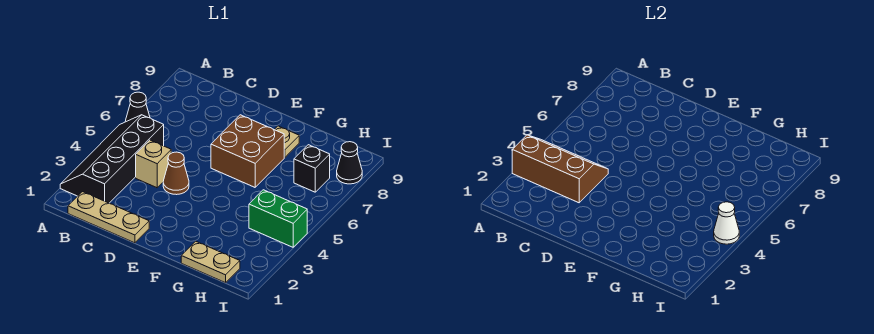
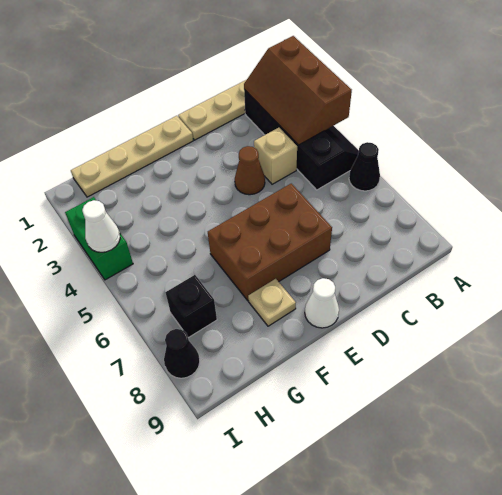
brown slope A3:C4 level 2 top 3 -> brown slope A2:B4 level 2 top A
brown brick E6:F7 level 1 -> brown brick D6:F7 level 1
none -> white cone E9 level 1
tan plate G1:H1 level 1 -> tan plate E1:H1 level 1
green brick H4:I4 level 1 -> green brick I3:I4 level 1

